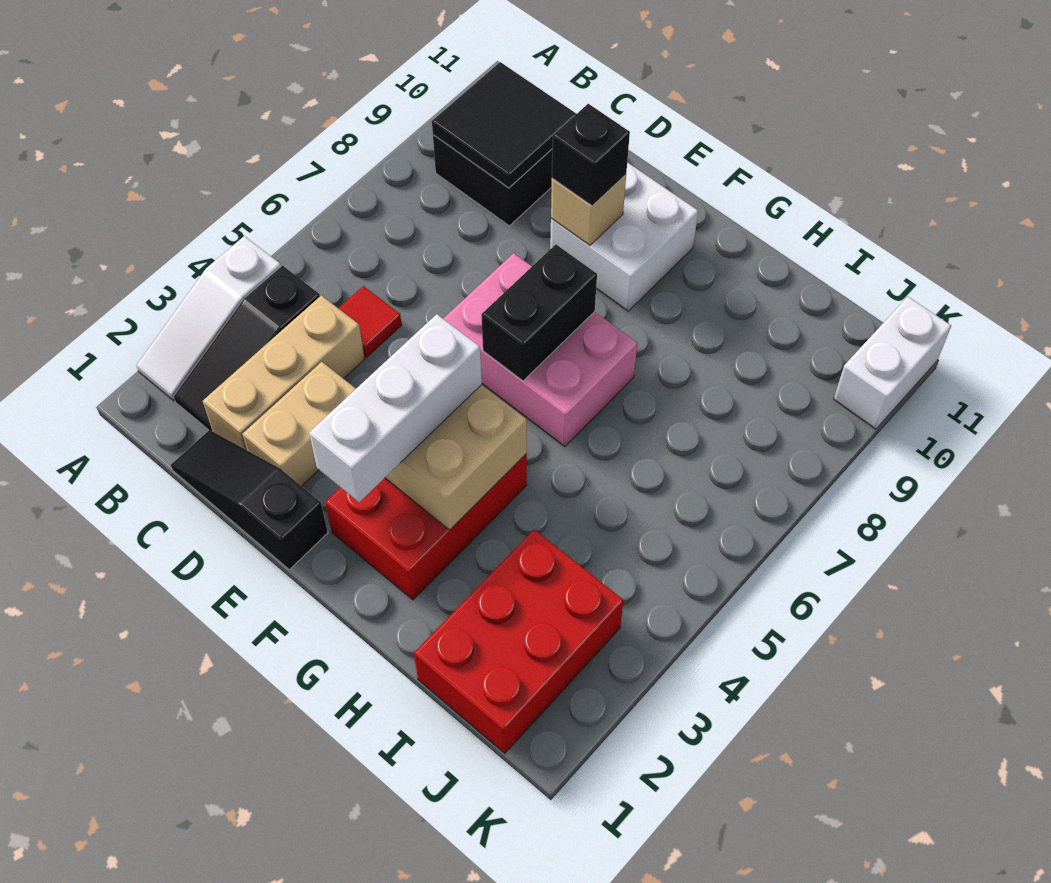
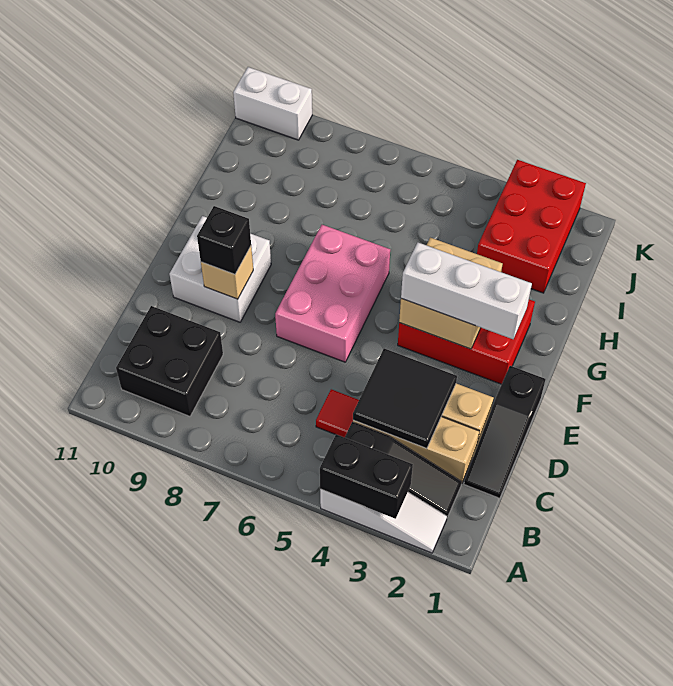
black tile B9:C10 level 2 -> black tile C3:D4 level 2
black brick F6:F7 level 2 -> black brick A3:A4 level 2
red brick I1:J3 level 1 -> red brick I2:K3 level 1

